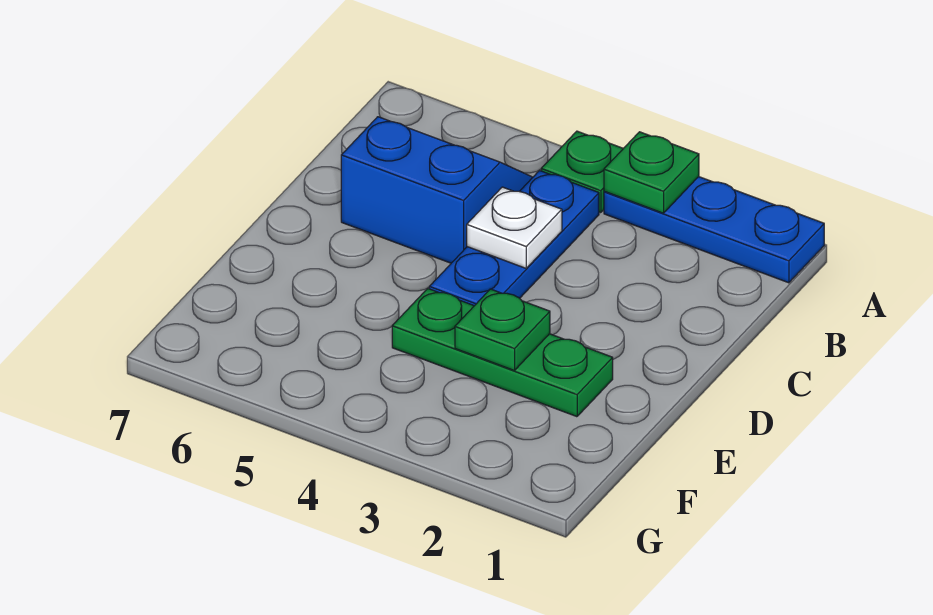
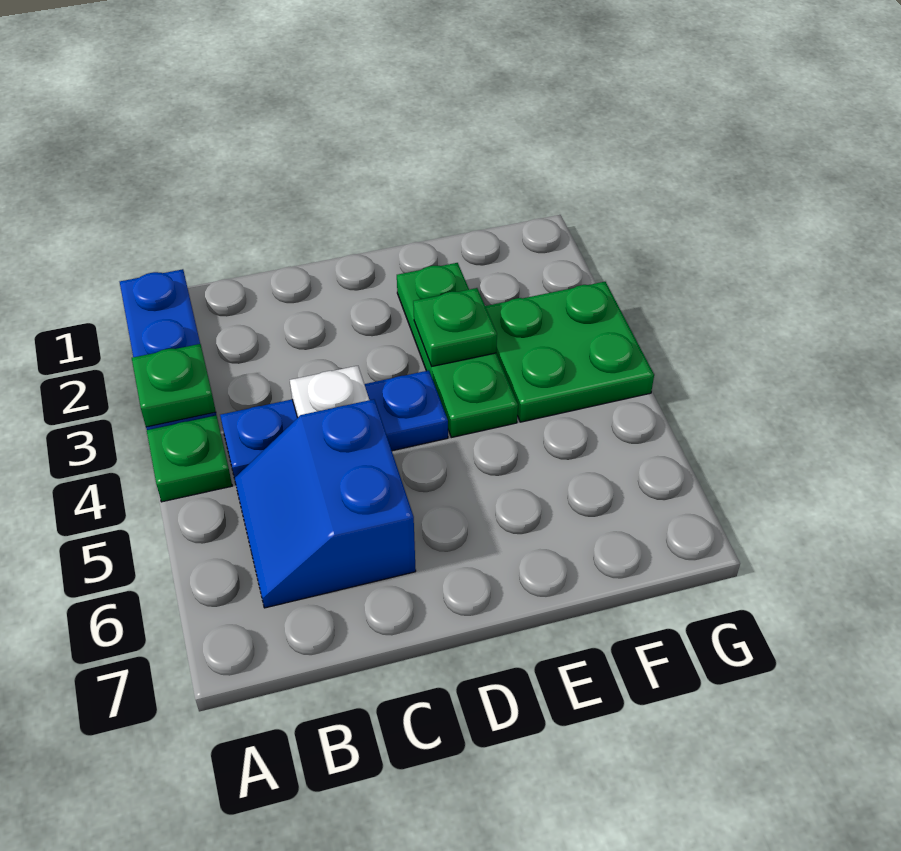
none -> green plate F3:G4 level 1

